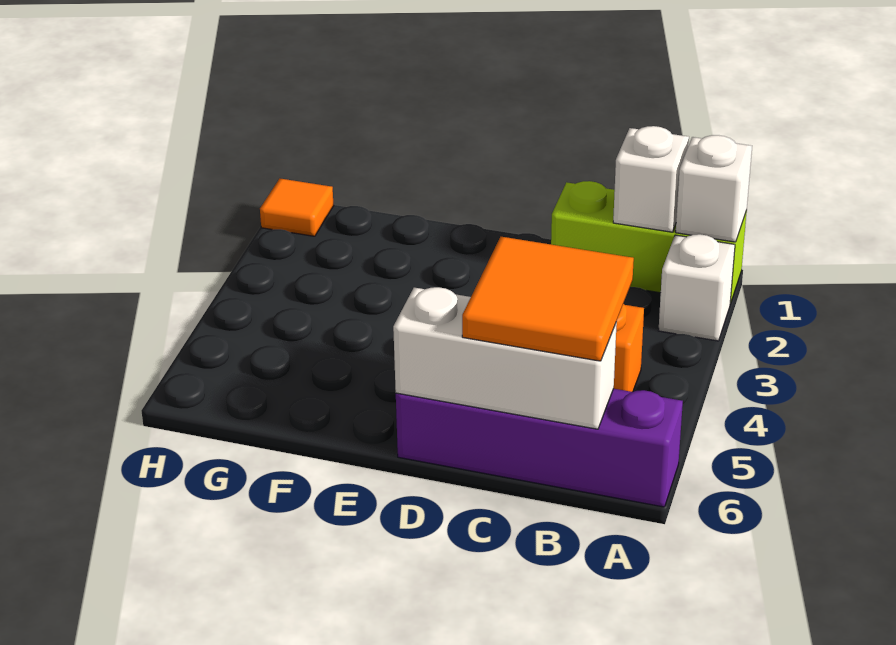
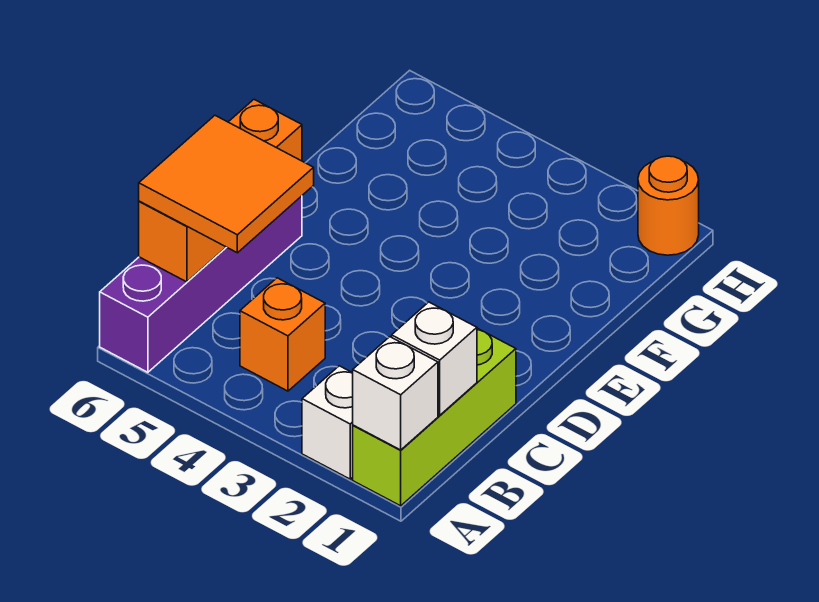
white brick B6:D6 level 2 -> orange brick B6:D6 level 2
orange tile H1 level 1 -> orange round brick H1 level 1

